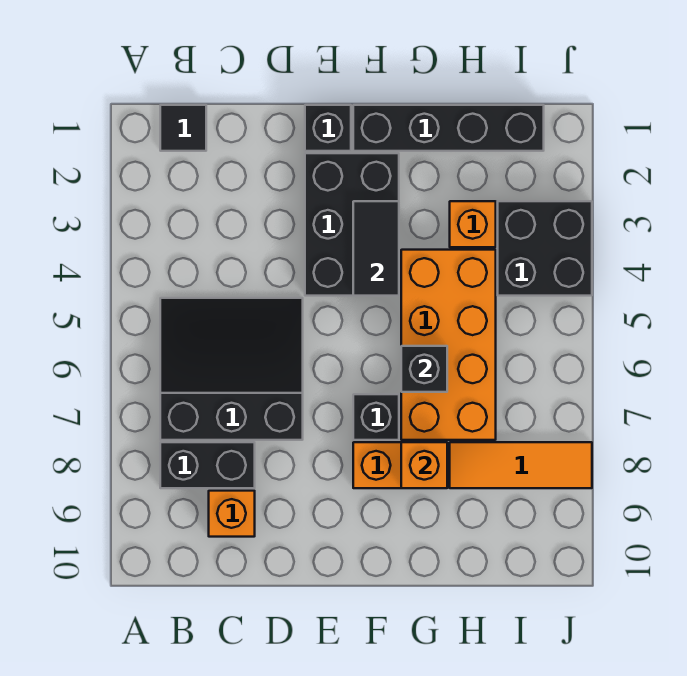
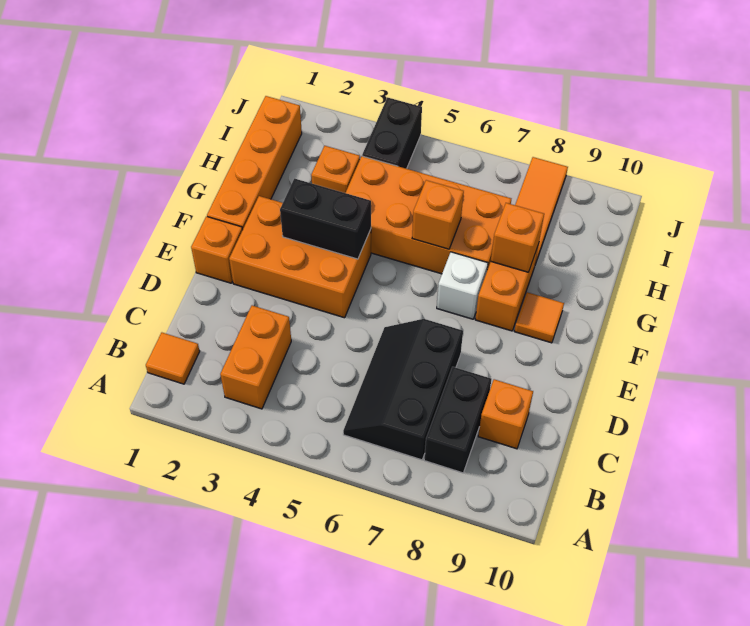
black tile B1 level 1 -> orange tile B1 level 1
none -> orange brick B3:C3 level 1
black slope B5:D7 level 1 top 7 -> black slope B6:D7 level 1 top 7
black brick E1 level 1 -> orange brick E1 level 1
black brick E2:F4 level 1 -> orange brick E2:F4 level 1
black brick F1:I1 level 1 -> orange brick F1:I1 level 1
black tile F3:F4 level 2 -> black brick F3:F4 level 2
black brick F7 level 1 -> white brick F7 level 1
none -> orange tile F9 level 1
black brick G6 level 2 -> orange brick G6 level 2
black brick I3:J4 level 1 -> black brick I4:J4 level 1

